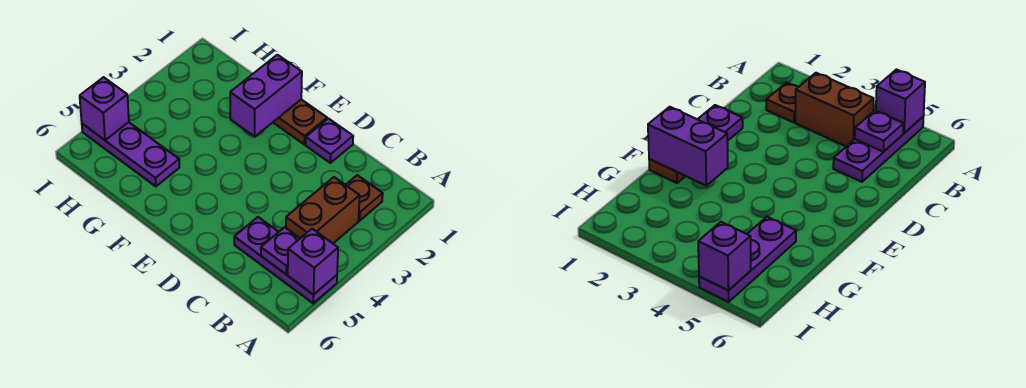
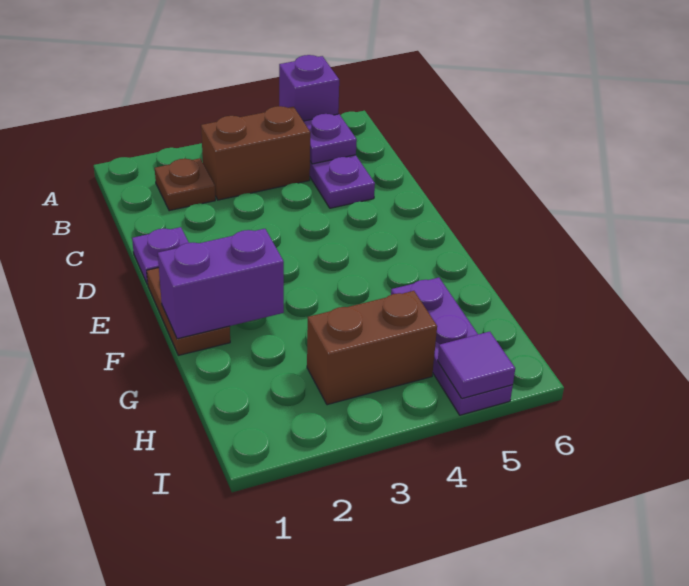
none -> brown brick H3:H4 level 1
purple brick I5 level 2 -> purple tile I5 level 2

